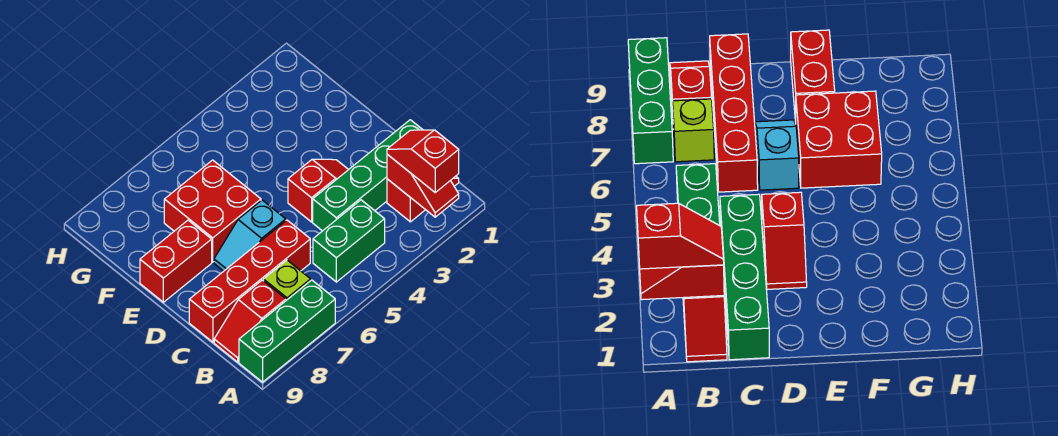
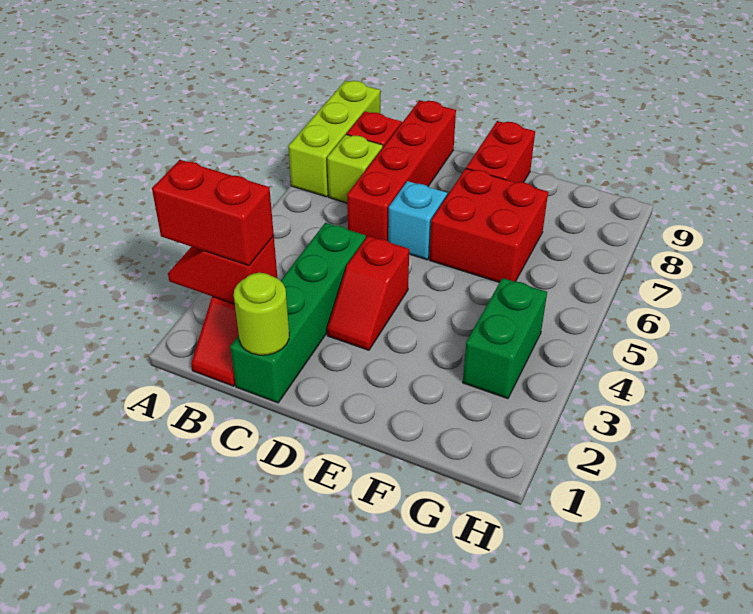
red slope A2:B2 level 3 top A -> red brick A2:B2 level 3
green brick A7:A9 level 1 -> lime brick A7:A9 level 1
green brick B4:B5 level 1 -> green brick G3:G4 level 1
none -> lime round brick C1 level 2

